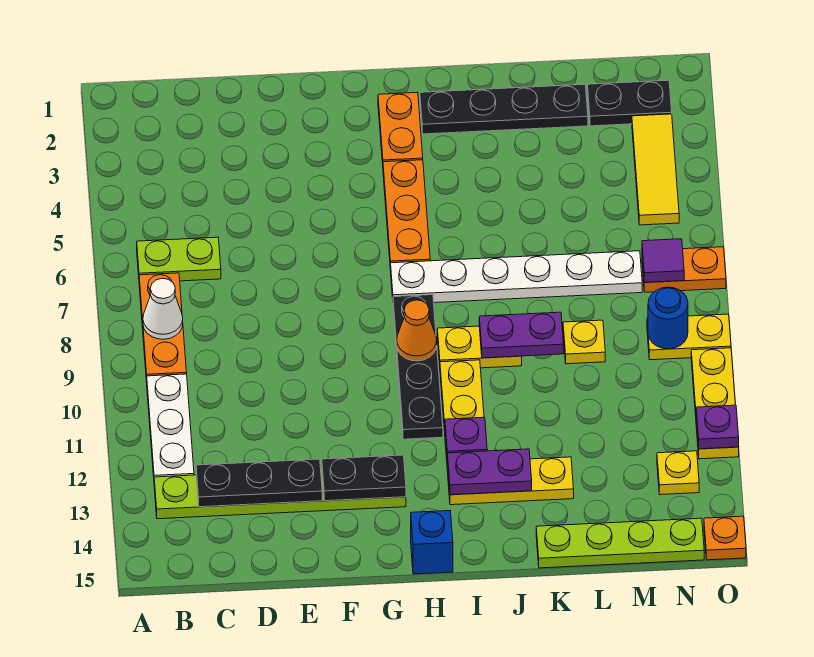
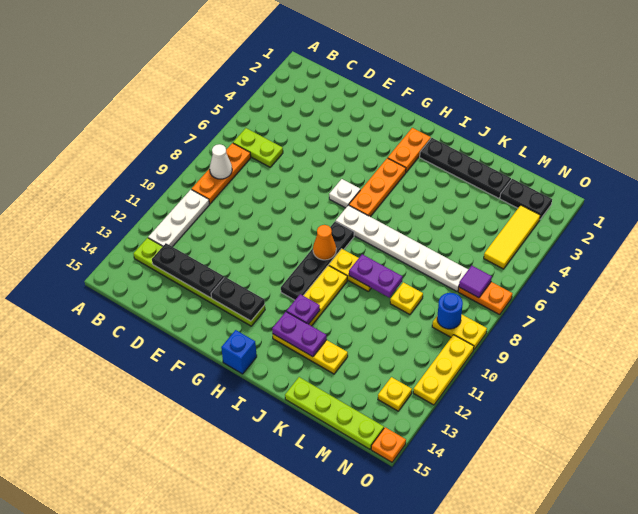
none -> white plate G6 level 1
purple plate O12 level 2 -> none

